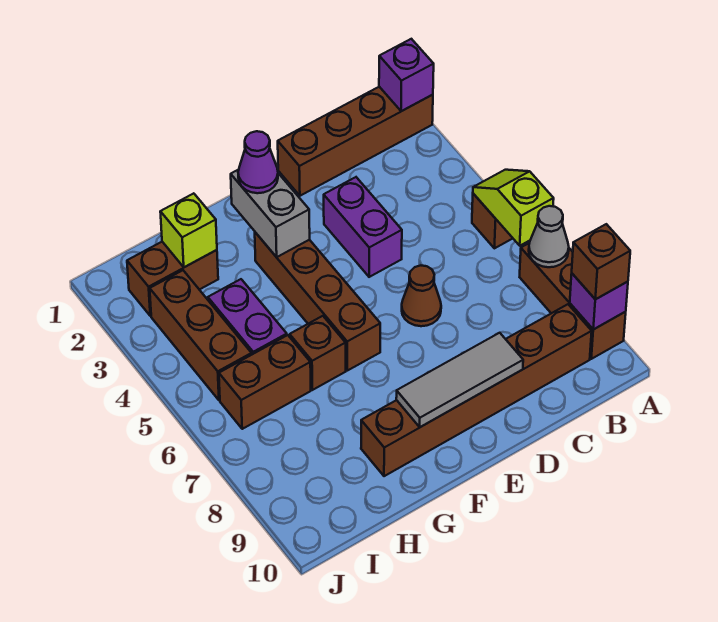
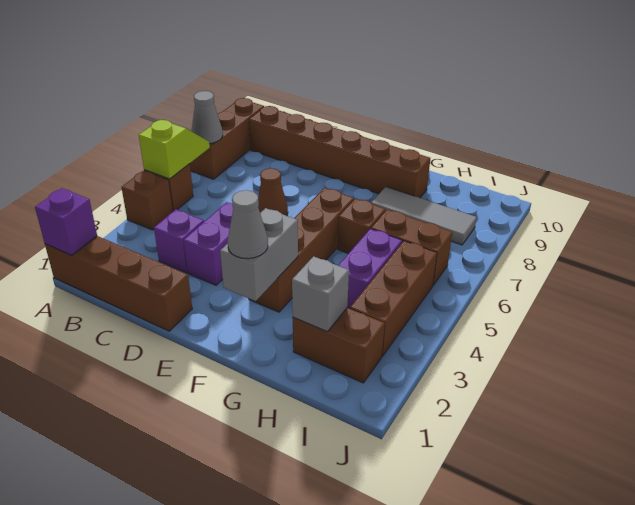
lime slope A5:A6 level 2 top 6 -> lime slope A5:A6 level 2 top 5
purple brick A9 level 2 -> purple brick C3 level 1
brown brick A9 level 3 -> brown brick A4 level 1
grey tile D9:F9 level 2 -> grey tile G8:I8 level 1
purple cone F2 level 3 -> grey cone F2 level 3
lime brick H2 level 2 -> grey brick H2 level 2

